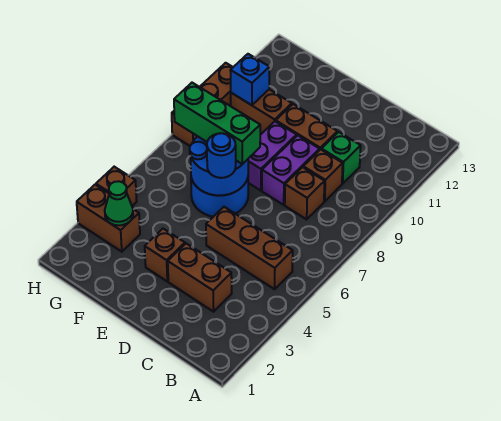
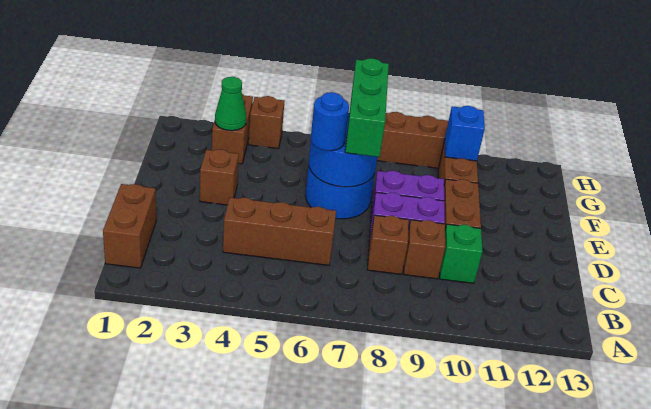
brown brick B5:D5 level 1 -> brown brick C4:C6 level 1
brown brick C3:D3 level 1 -> brown brick B1:C1 level 1

